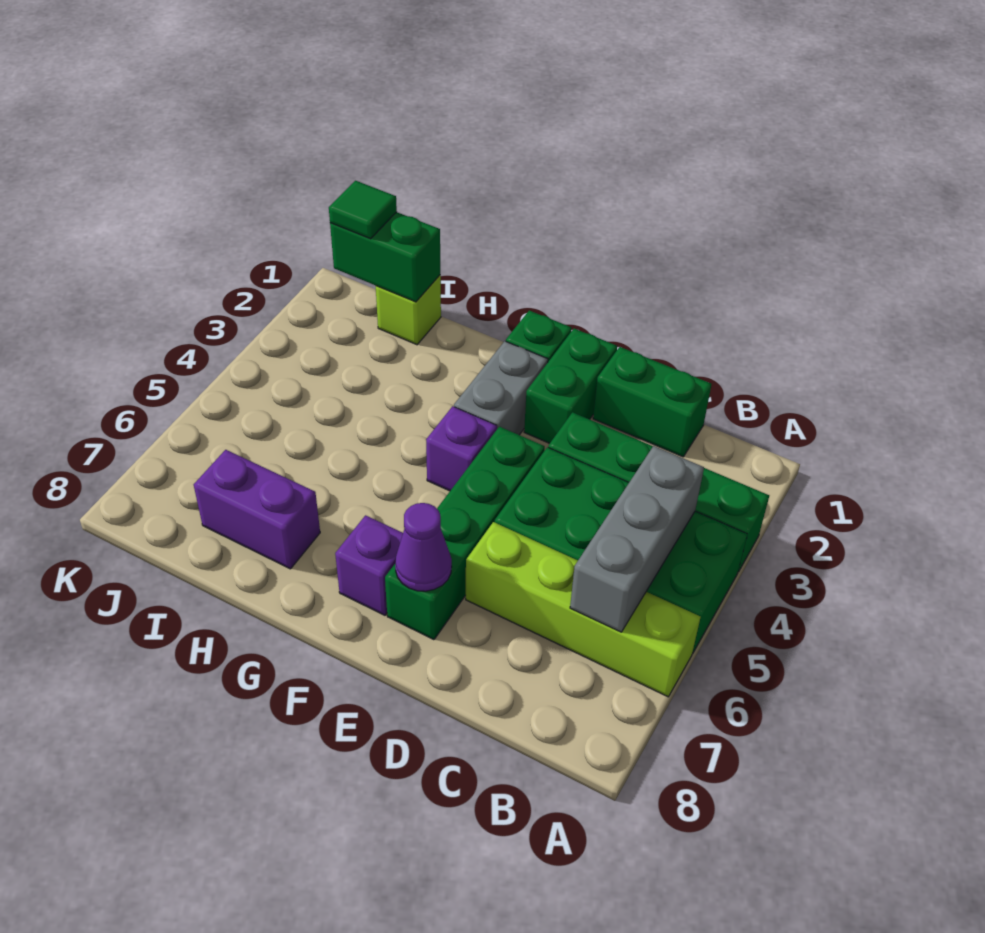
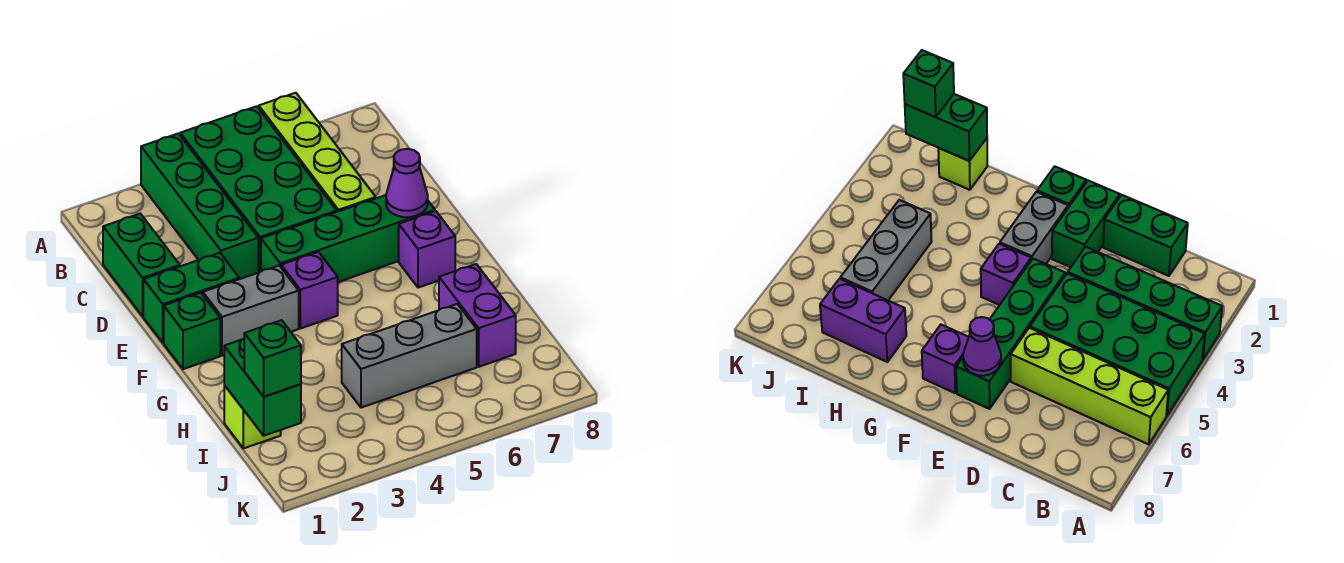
grey brick B4:B6 level 2 -> grey brick I4:I6 level 1
green tile J1 level 3 -> green brick J1 level 3

